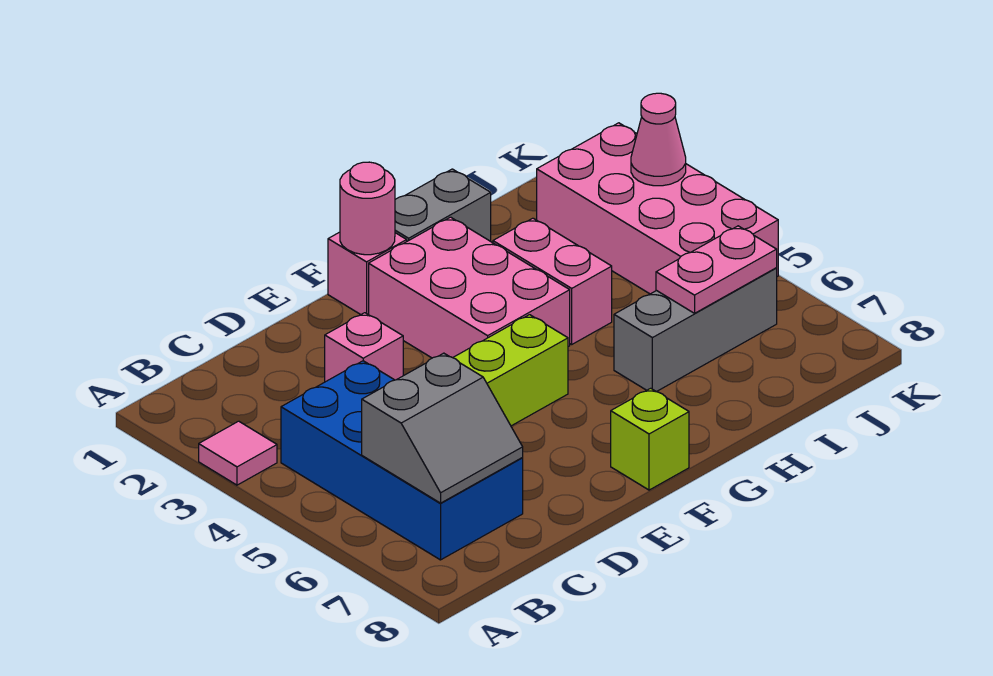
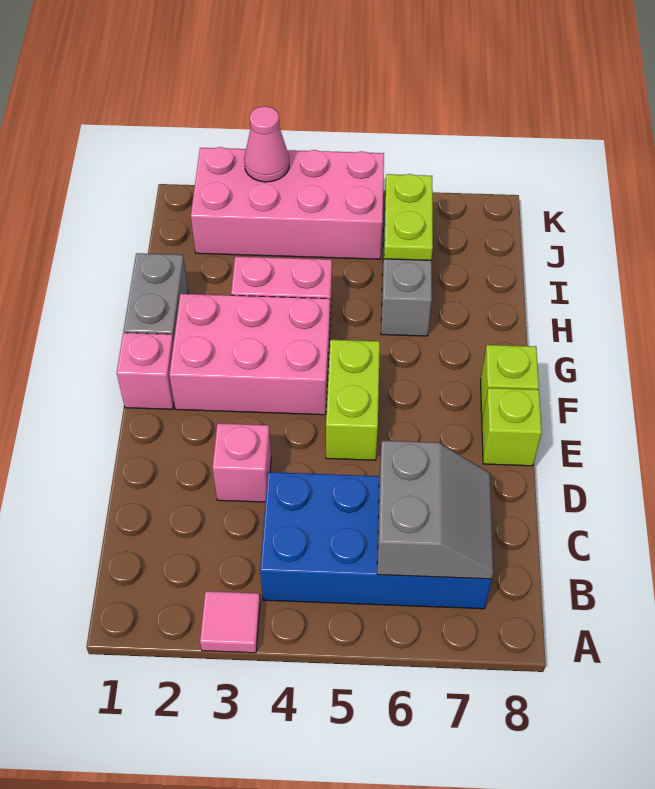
none -> lime brick E8 level 1
pink round brick F1 level 2 -> none
pink plate I6:J6 level 2 -> lime plate I6:J6 level 2

